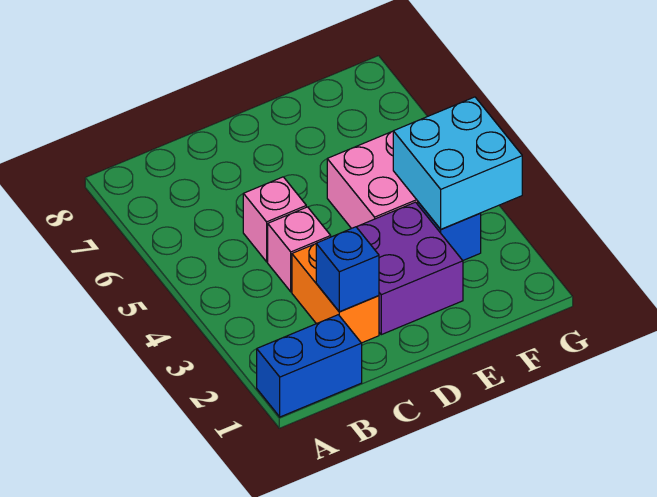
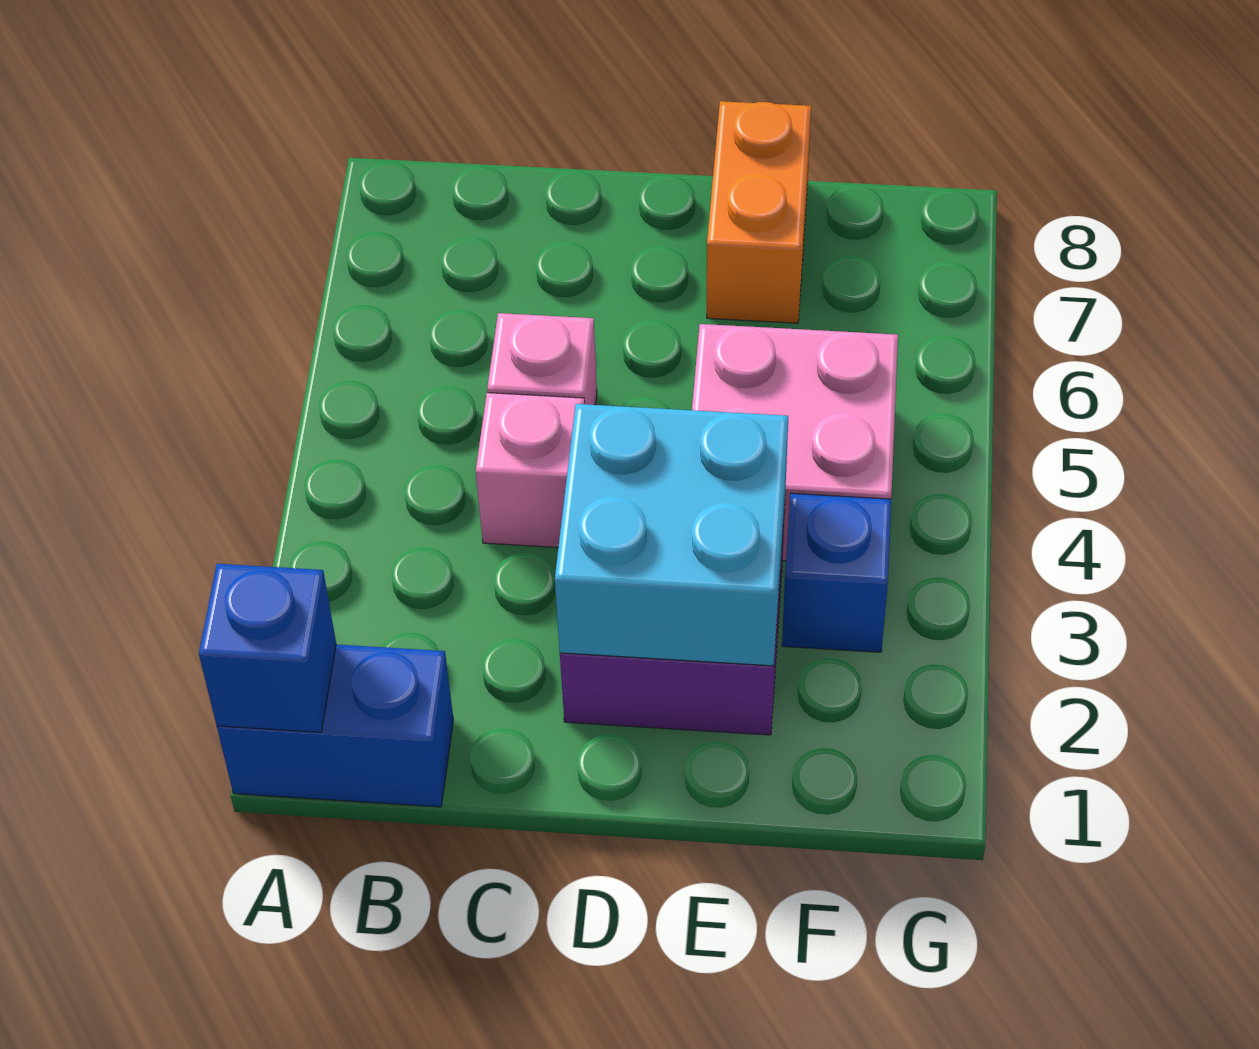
orange brick C2:C3 level 1 -> orange brick E7:E8 level 1
blue brick C2 level 2 -> blue brick A1 level 2
cyan brick F3:G4 level 2 -> cyan brick D2:E3 level 2

